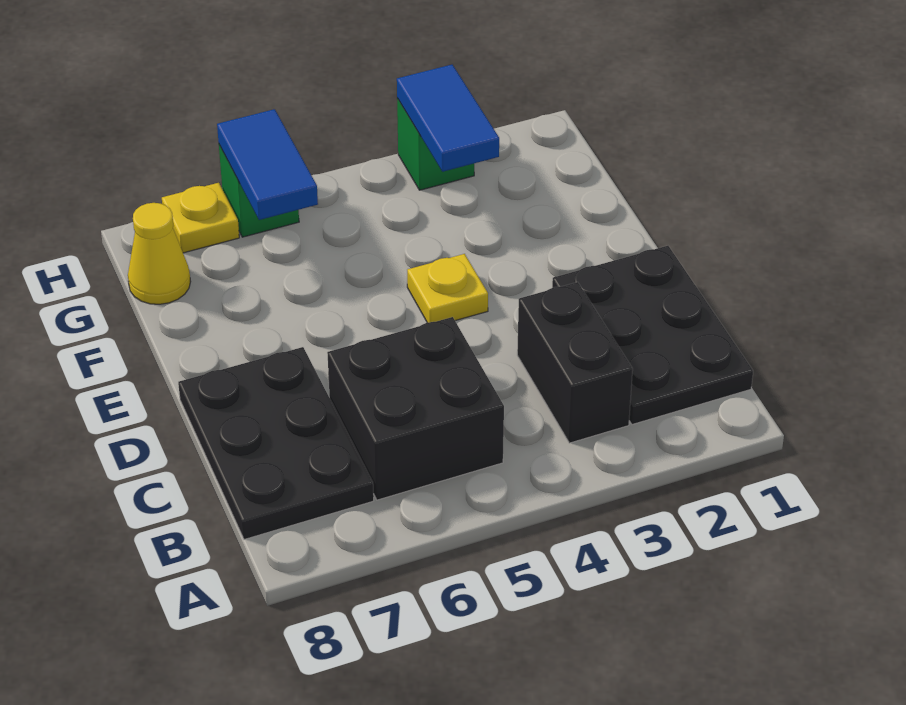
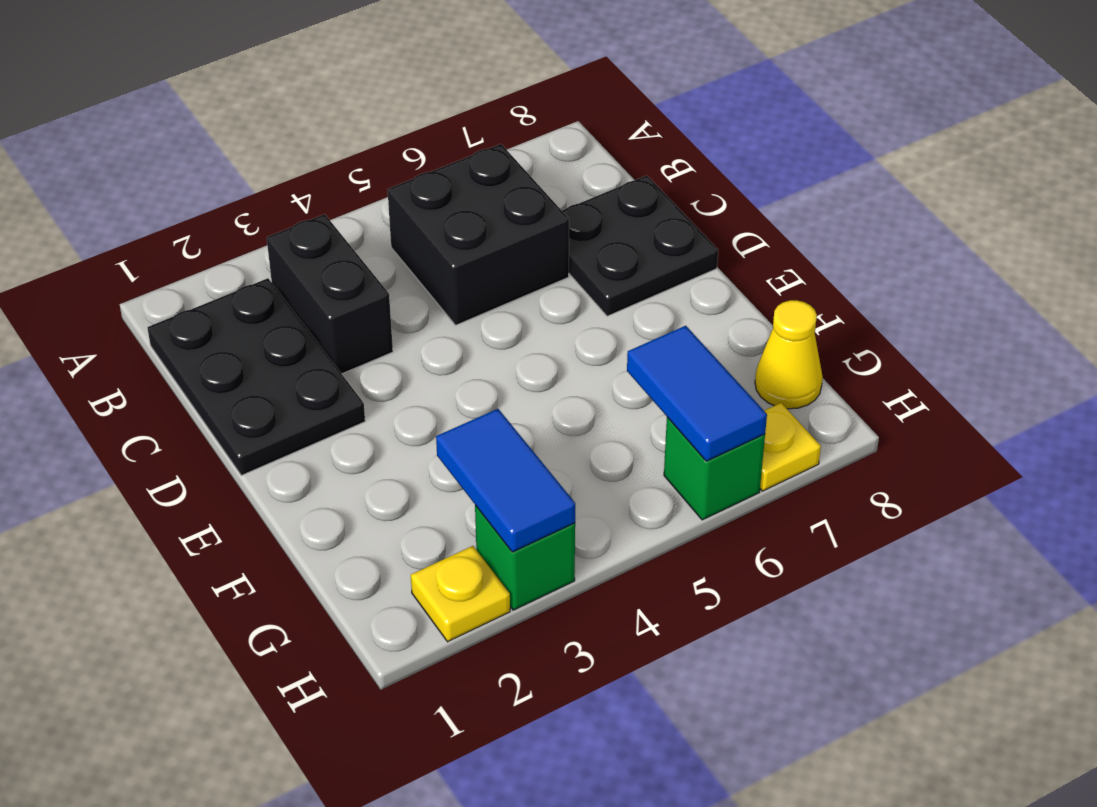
black plate B7:D8 level 1 -> black plate C7:D8 level 1
yellow plate E4 level 1 -> yellow plate H2 level 1

